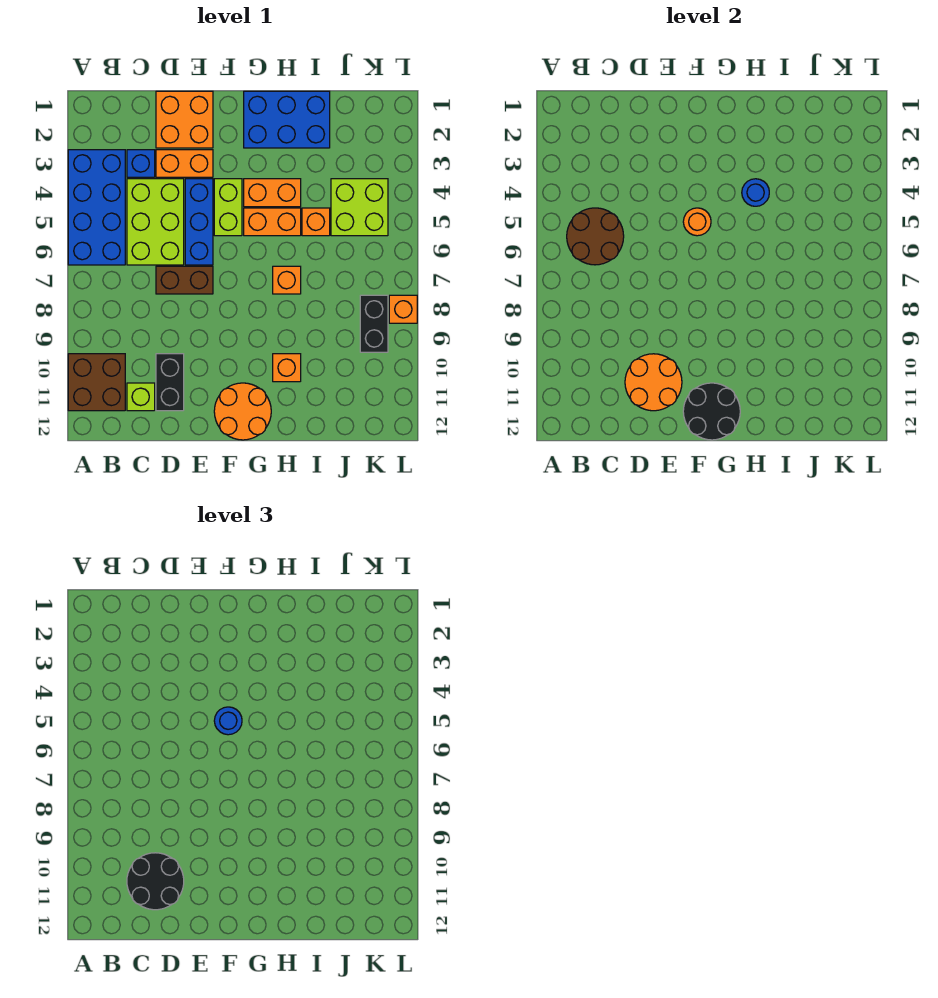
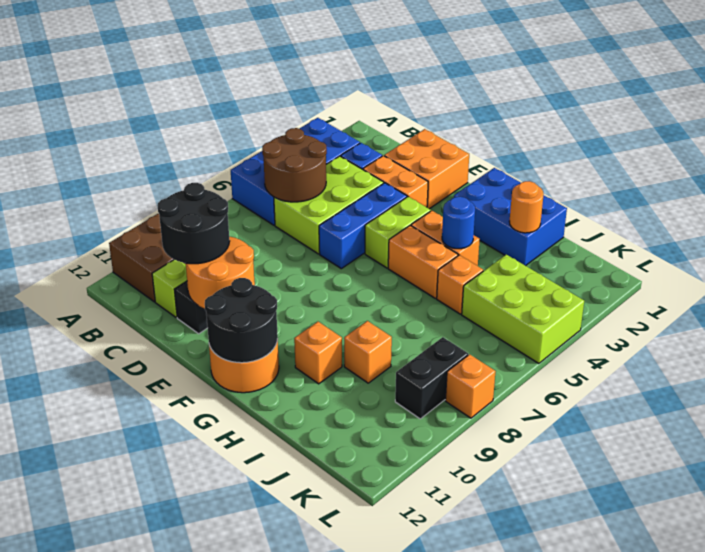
brown brick D7:E7 level 1 -> none
orange round brick F5 level 2 -> orange round brick I2 level 2
blue round brick F5 level 3 -> none
orange brick H7 level 1 -> orange brick I9 level 1
lime brick J4:K5 level 1 -> lime brick J4:L5 level 1

